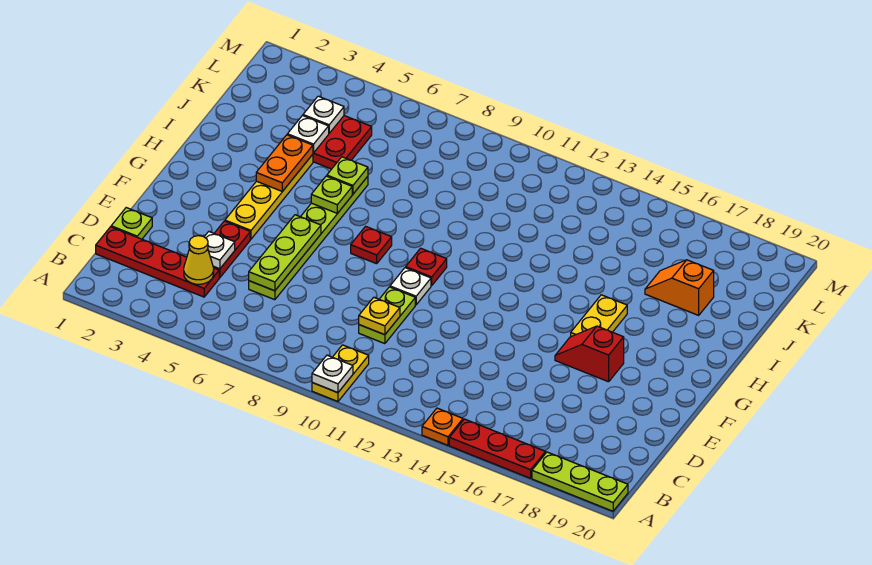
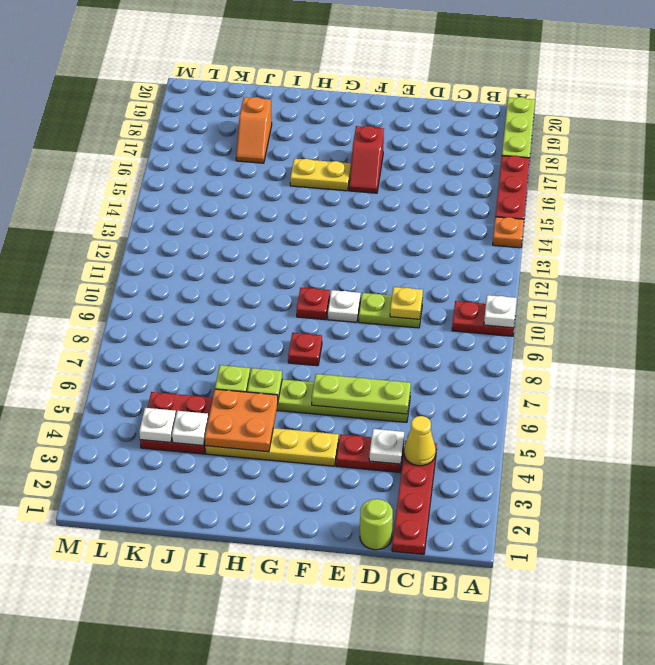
yellow plate A10:B10 level 1 -> red plate A10:B10 level 1
lime plate D1 level 1 -> lime round brick D1 level 1
orange plate H4:I4 level 2 -> orange plate H4:I5 level 2

